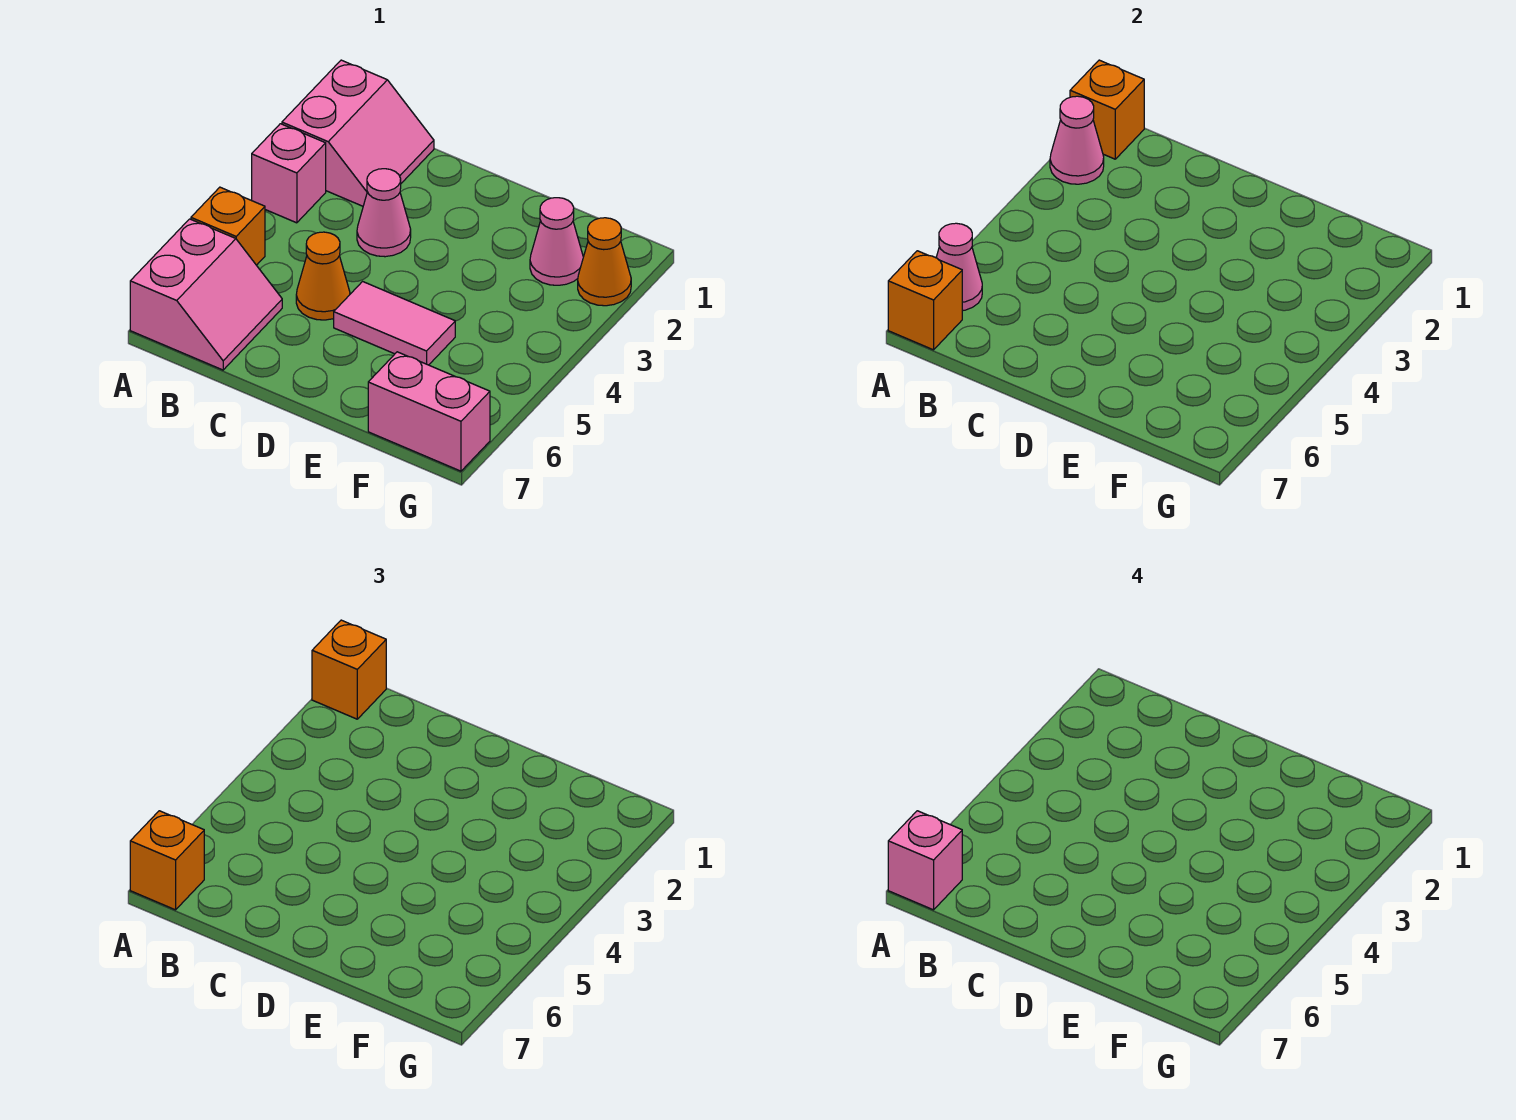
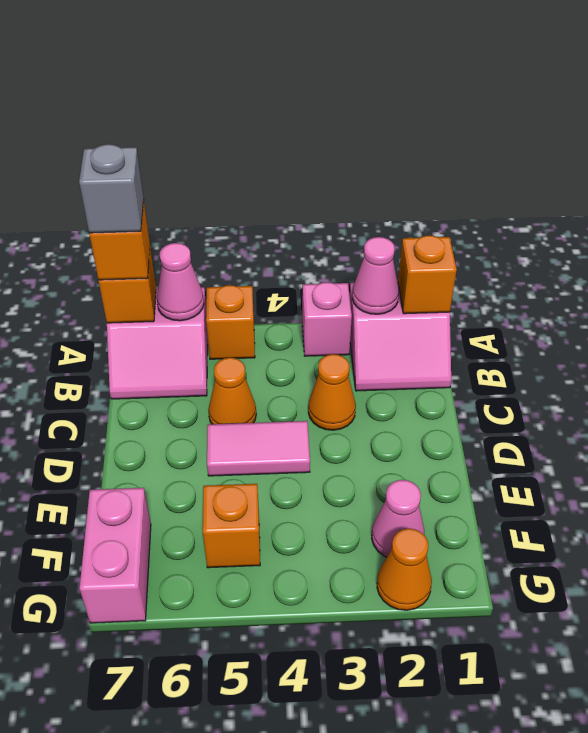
orange brick A1 level 3 -> orange brick F5 level 1
pink brick A7 level 4 -> grey brick A7 level 4
pink cone C3 level 1 -> orange cone C3 level 1
pink tile D5:E5 level 1 -> pink tile D4:D5 level 1

